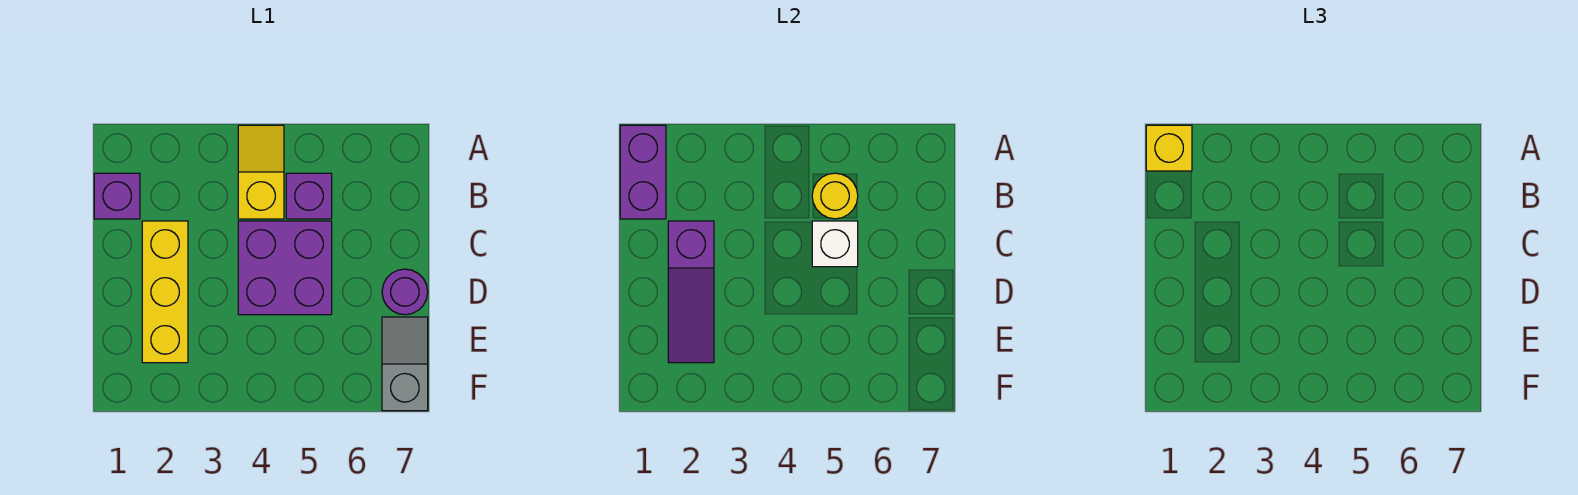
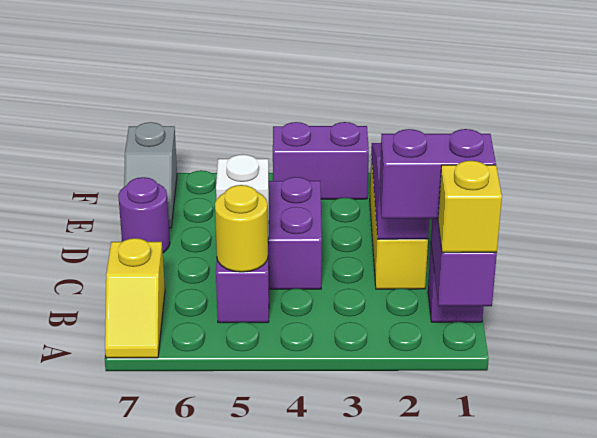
yellow slope A4:B4 level 1 top B -> yellow slope A7:B7 level 1 top B
none -> purple brick B1:B2 level 3
none -> purple brick F3:F4 level 1

